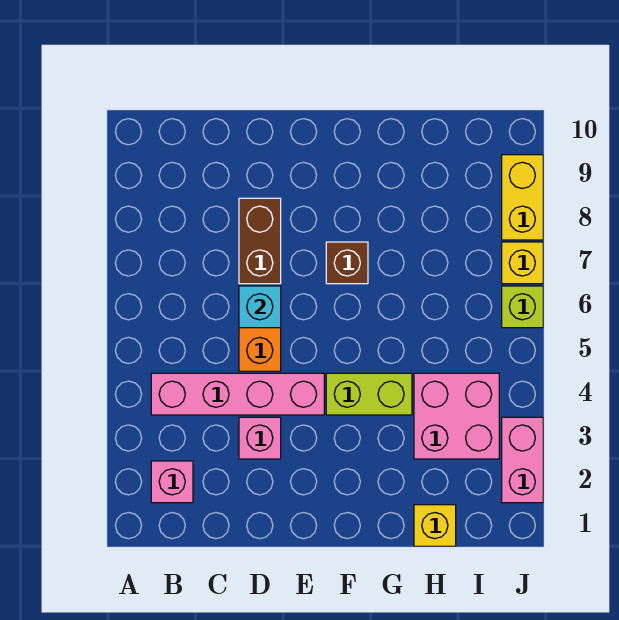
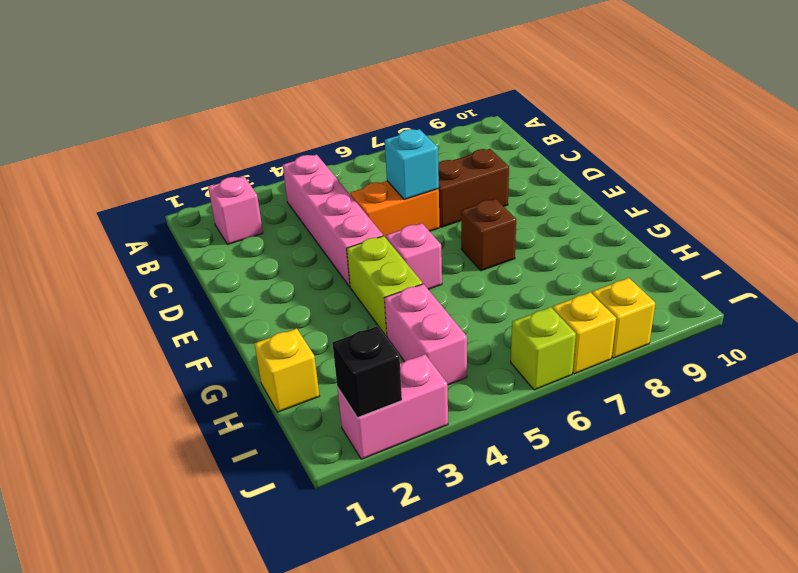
pink brick D3 level 1 -> pink brick F5 level 1
pink brick H3:I4 level 1 -> pink brick H4:I4 level 1
none -> black brick J2 level 2
yellow brick J8:J9 level 1 -> yellow brick J8 level 1

